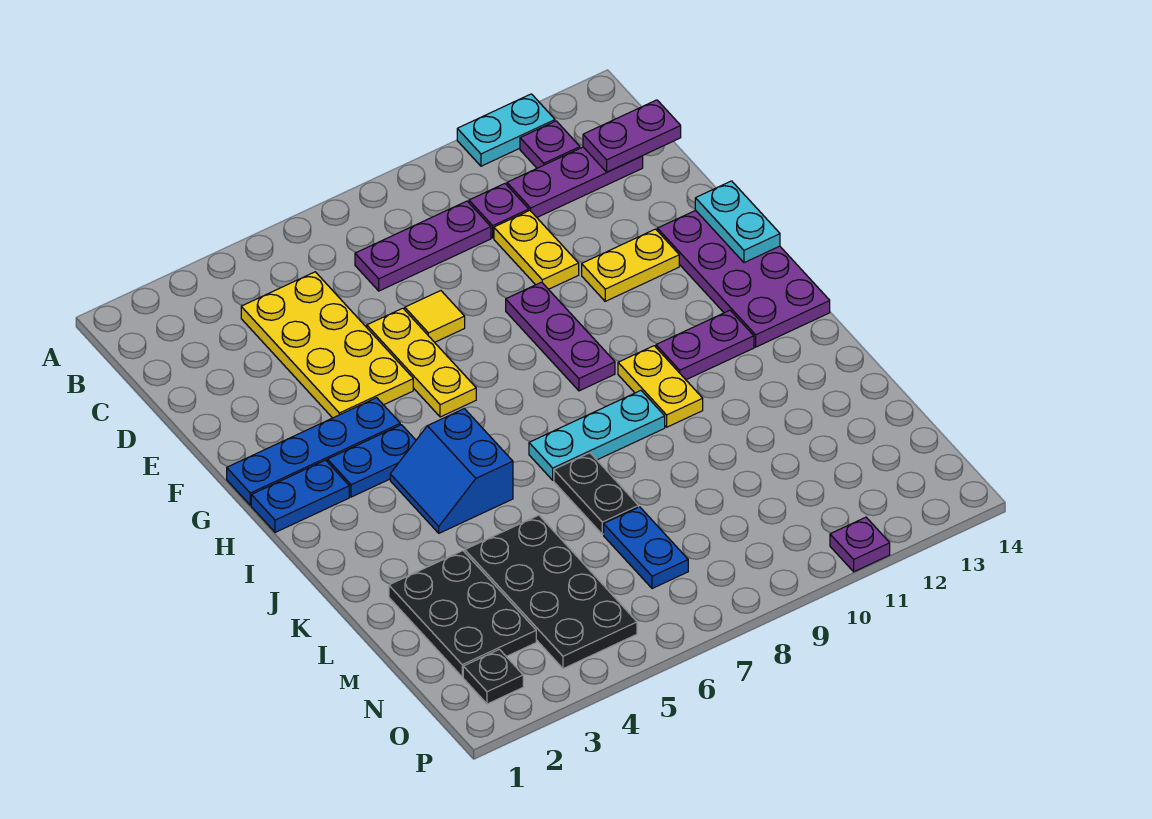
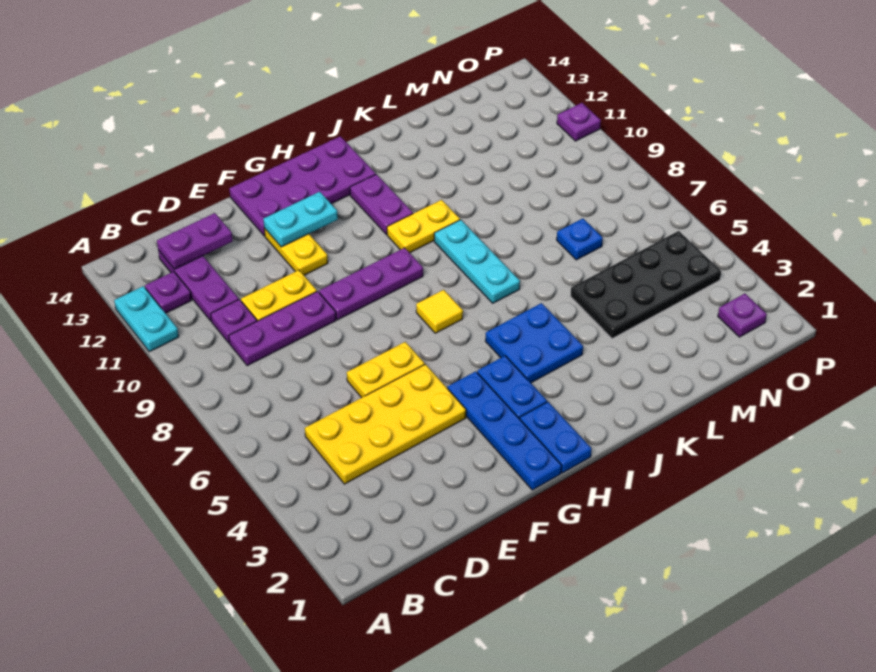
purple plate C7:C9 level 1 -> purple plate C9:E9 level 1
purple plate C13:C14 level 2 -> purple plate C13:D13 level 2
yellow plate E6:G6 level 1 -> yellow plate E6:F6 level 1
yellow tile E7 level 1 -> yellow tile H7 level 1
cyan plate F14:G14 level 2 -> cyan plate F12:G12 level 2
blue slope I4:J5 level 1 top 5 -> blue plate I4:J5 level 1
black plate K7:L7 level 1 -> none
black plate L2:N3 level 1 -> none
blue plate M7:N7 level 1 -> blue plate M7 level 1
black plate O2 level 1 -> purple plate O2 level 1

